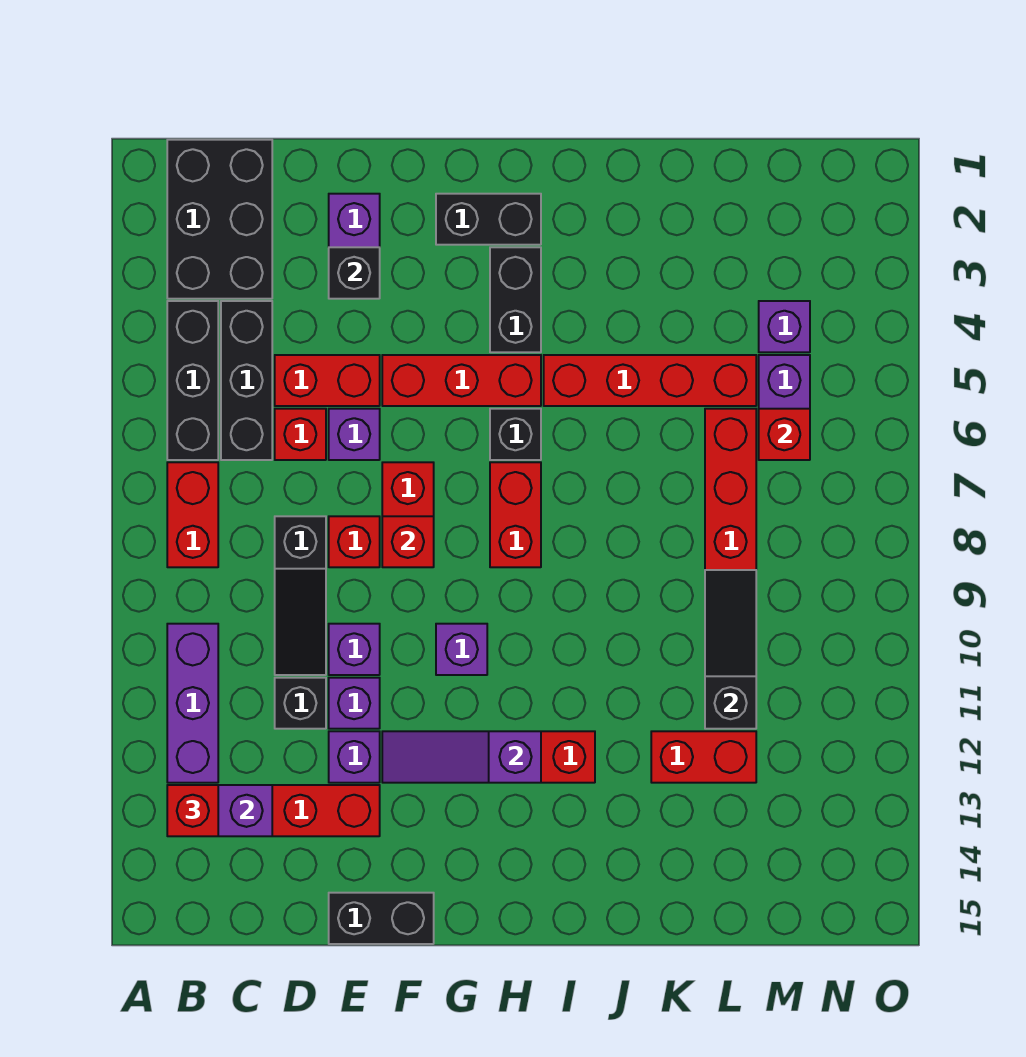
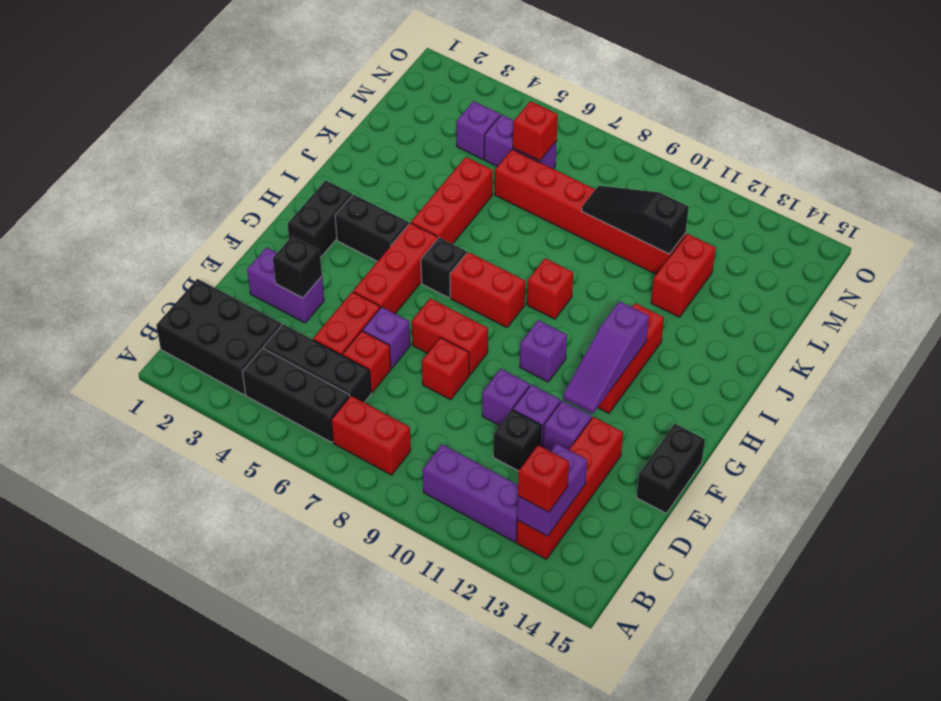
black slope D8:D10 level 1 top 8 -> none
red brick F8 level 2 -> red brick I9 level 1
red brick I5:L5 level 1 -> red brick I5:K5 level 1

